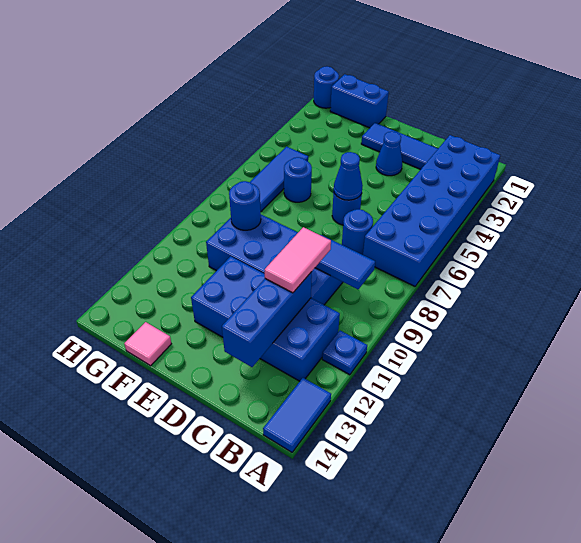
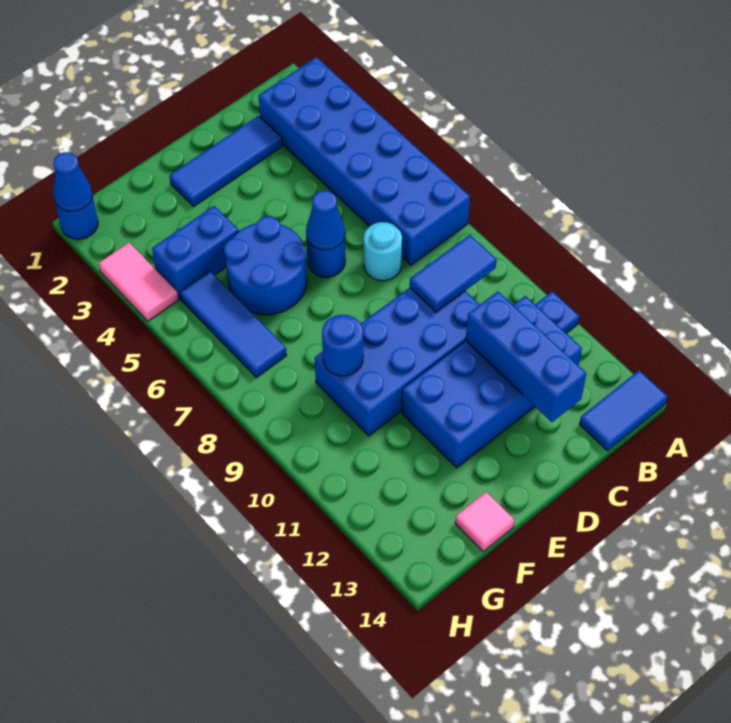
blue tile A13:A14 level 1 -> blue tile A14:B14 level 1
blue round brick C7 level 1 -> cyan round brick C7 level 1
pink tile C10:C11 level 3 -> pink tile H3:H4 level 1
blue cone D3 level 1 -> blue cone H1 level 2
blue brick F1:G1 level 1 -> blue brick F4:G4 level 1
blue round brick F6 level 1 -> blue round brick E5:F6 level 1

